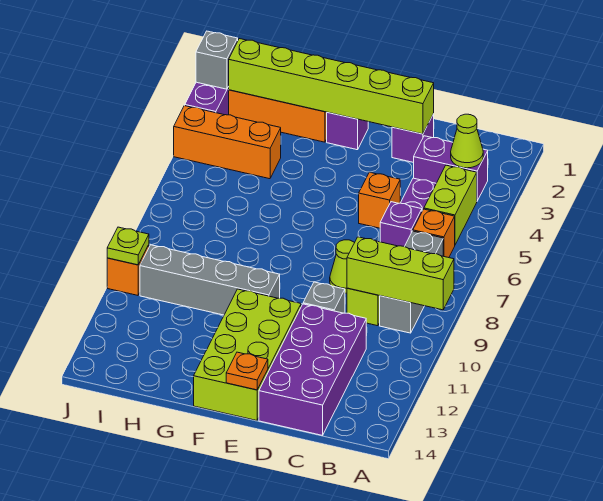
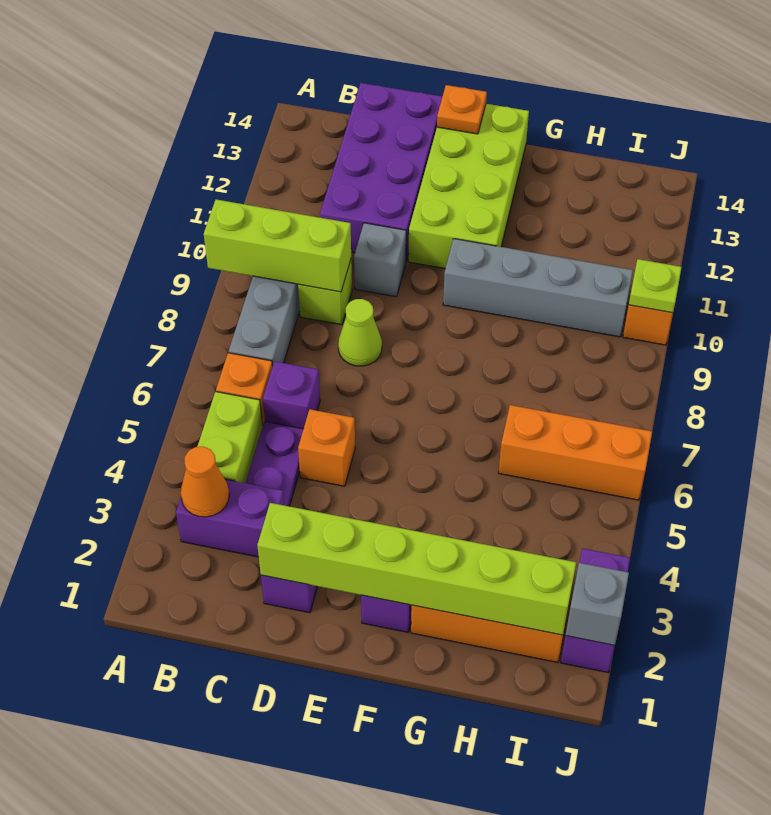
lime cone B3 level 2 -> orange cone B3 level 2
orange brick H4:J4 level 1 -> orange brick H6:J6 level 1

